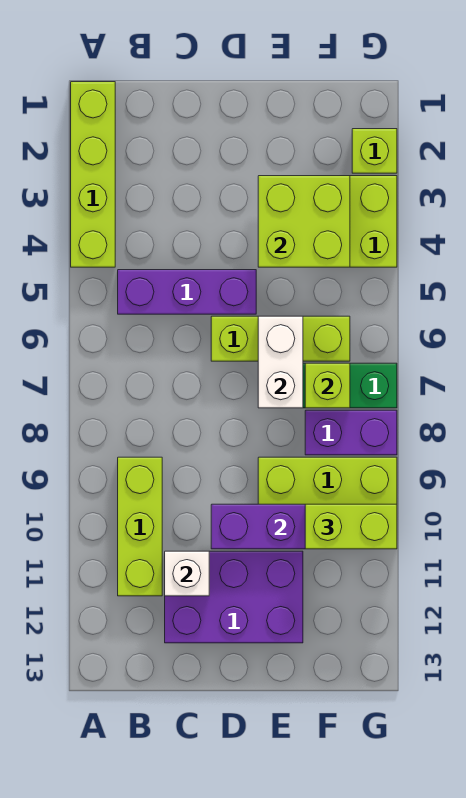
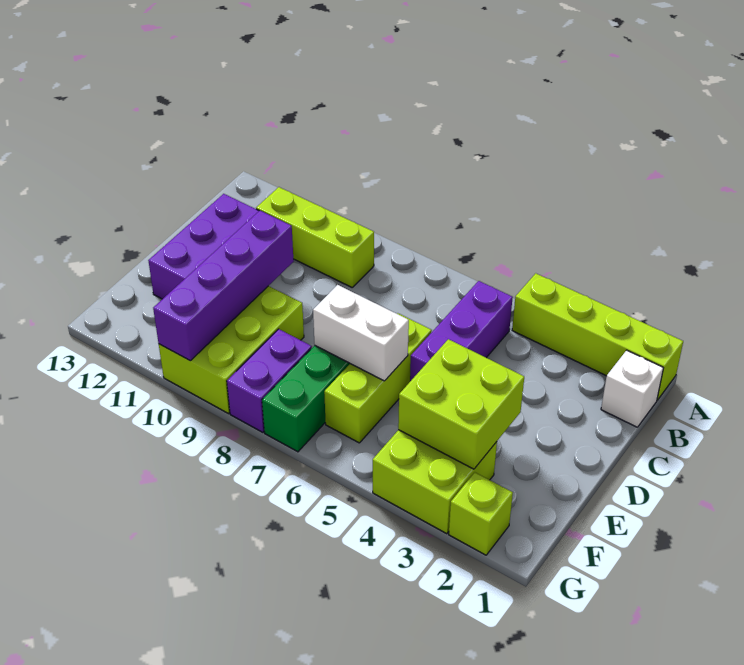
white brick C11 level 2 -> white brick B1 level 1
lime brick F7 level 2 -> none
lime brick F10:G10 level 3 -> none

